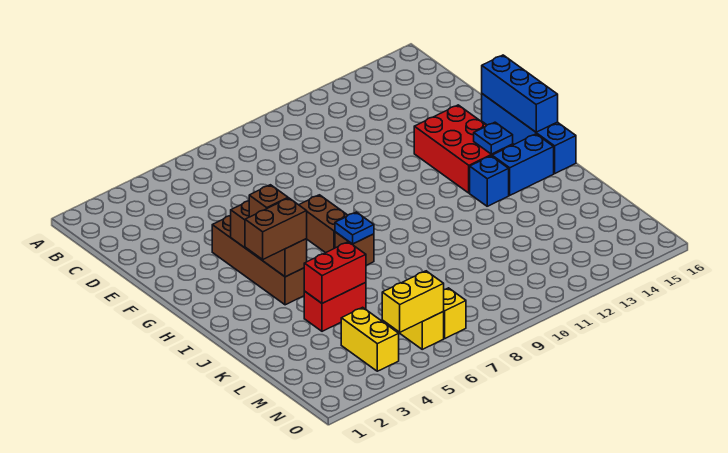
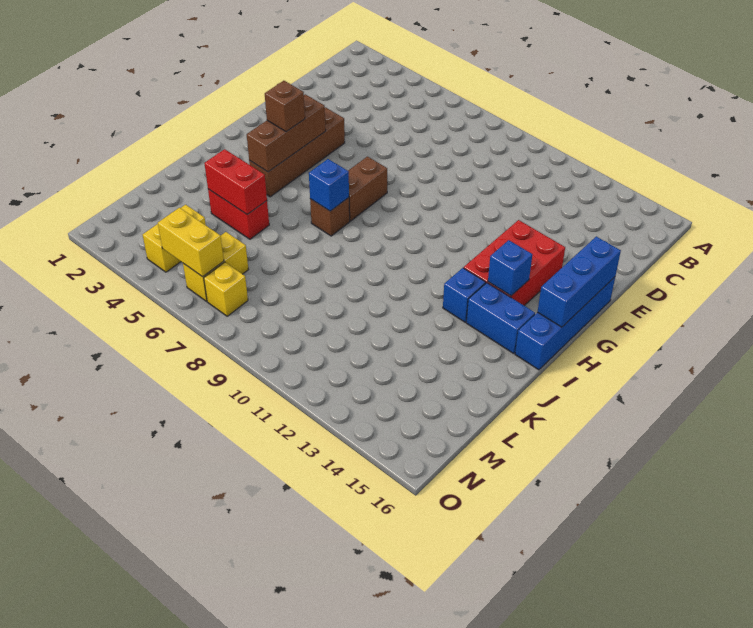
blue plate H14 level 2 -> blue brick H14 level 2
brown brick I3:I4 level 3 -> none
blue plate I7 level 2 -> blue brick I7 level 2

